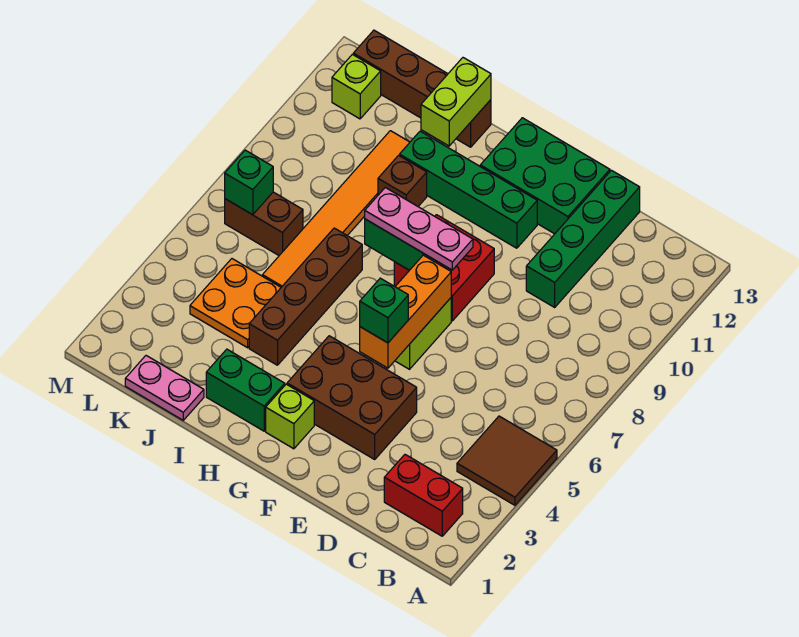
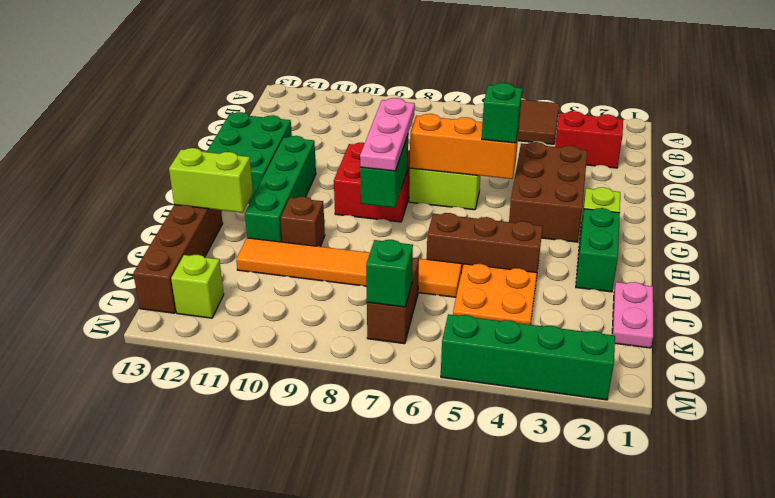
red brick B2:C2 level 1 -> red brick C2:C3 level 1
green brick D10:D13 level 1 -> green brick M2:M5 level 1
brown brick I4:I7 level 1 -> brown brick I4:I6 level 1

